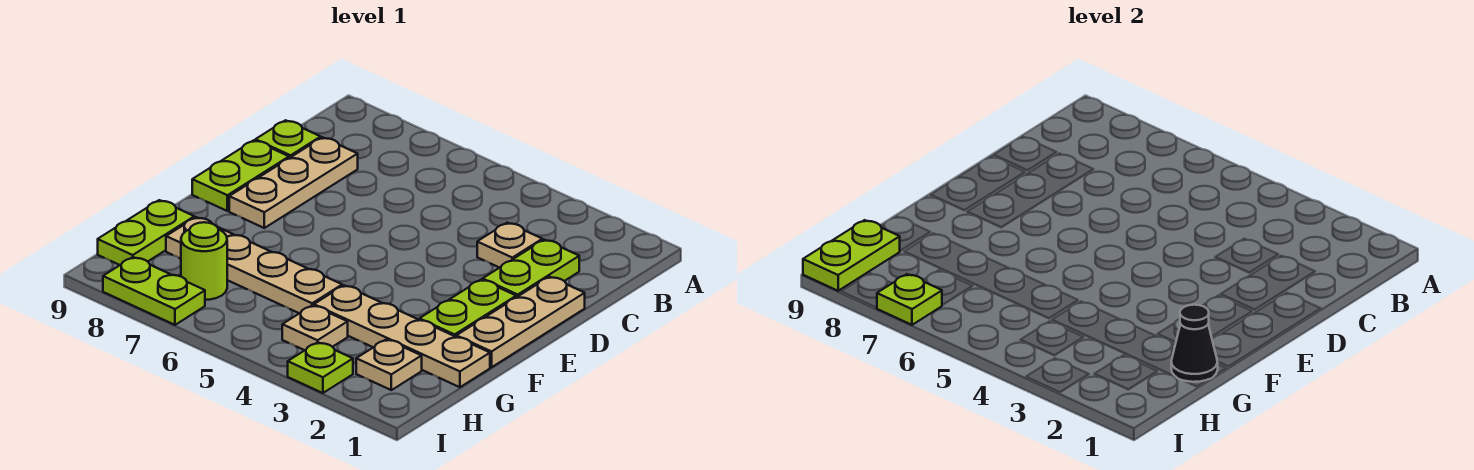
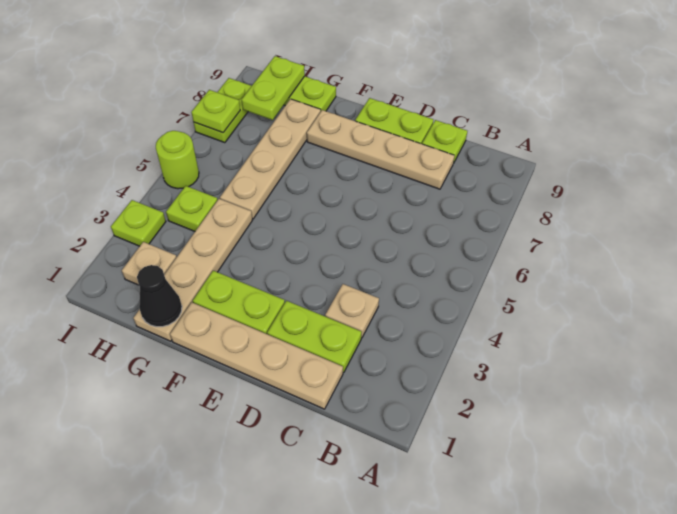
tan plate C8:E8 level 1 -> tan plate C8:F8 level 1
tan plate D1:F1 level 1 -> tan plate C1:F1 level 1
tan plate H4 level 1 -> lime plate H4 level 1
lime round brick H7 level 1 -> lime round brick I5 level 1
lime plate H9:I9 level 2 -> lime plate H8:H9 level 2

